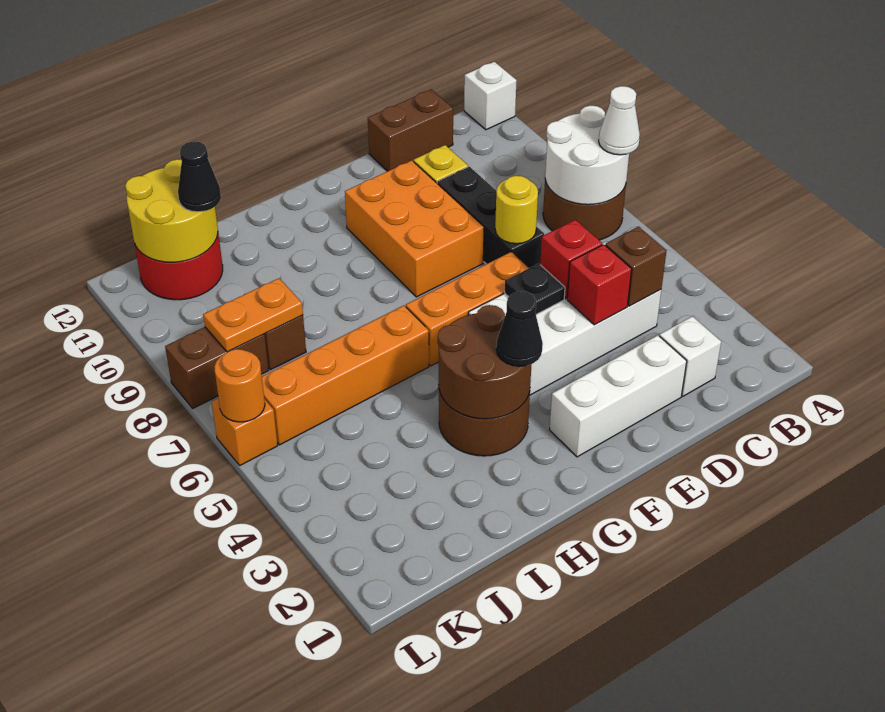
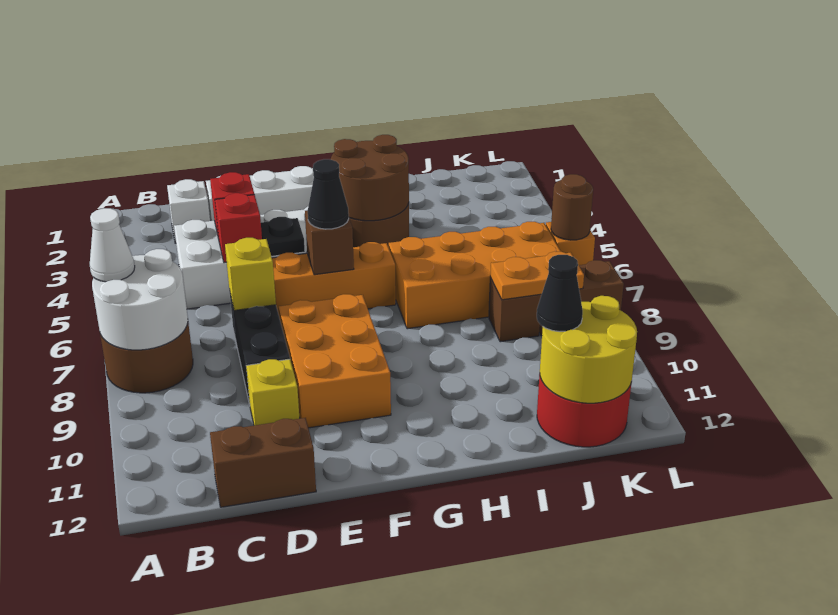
white brick A12 level 1 -> none
brown brick C4 level 2 -> brown brick F6 level 2
yellow round brick D7 level 2 -> yellow brick D7 level 2
black cone G3 level 3 -> black cone F6 level 3
orange brick H6:K6 level 1 -> orange brick H6:K7 level 1
orange round brick L6 level 2 -> brown round brick L6 level 2

